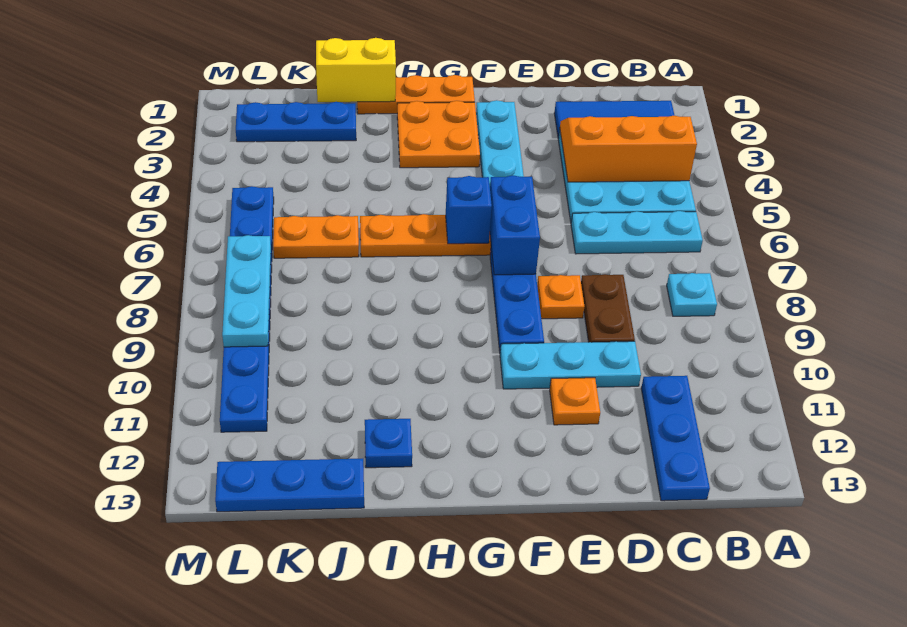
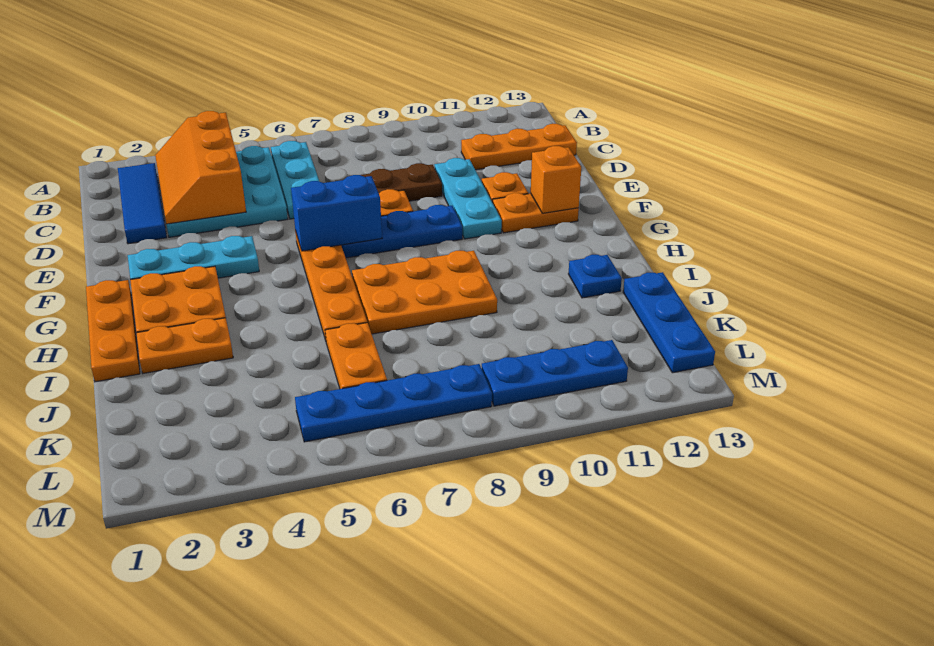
cyan plate B8 level 1 -> none
blue plate C11:C13 level 1 -> orange plate C11:C13 level 1
none -> orange plate F11:F12 level 1
none -> orange brick F12 level 2
blue brick G6 level 2 -> none
none -> orange plate H7:I9 level 1
yellow brick I1:J1 level 2 -> none
none -> orange plate I2:I3 level 1
blue plate J2:L2 level 1 -> none
cyan plate L7:L9 level 2 -> none

